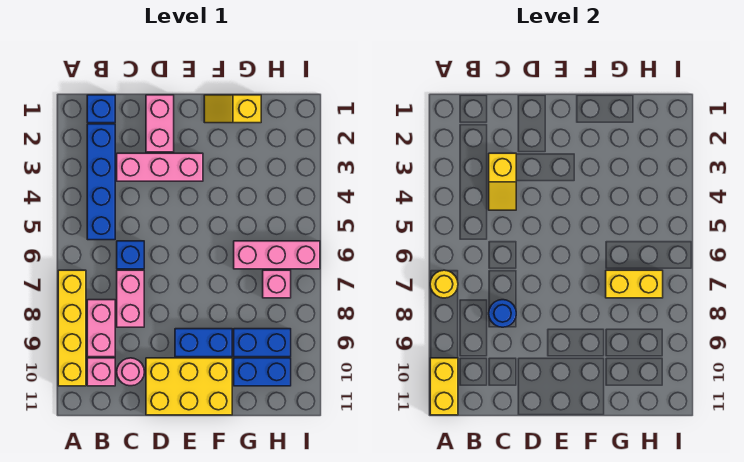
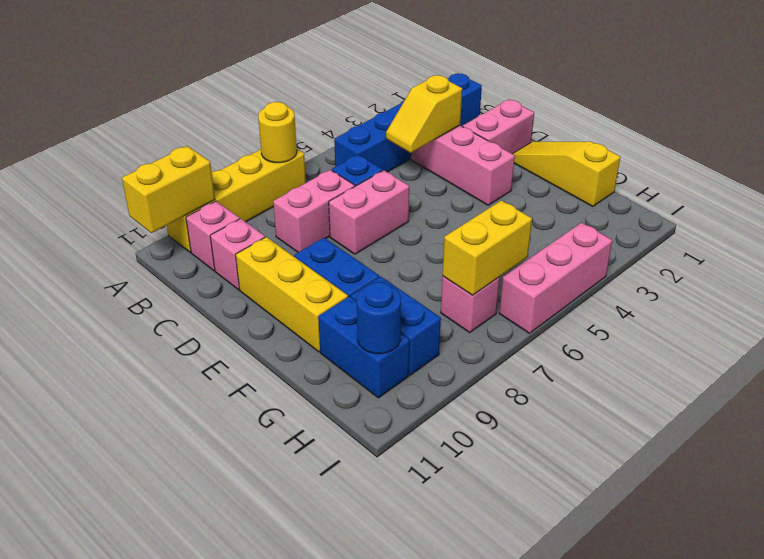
pink brick B8:B9 level 1 -> pink brick D6:D7 level 1
blue round brick C8 level 2 -> blue round brick H10 level 2
pink round brick C10 level 1 -> pink brick C10 level 1
yellow brick D10:F11 level 1 -> yellow brick D10:F10 level 1
yellow slope F1:G1 level 1 top G -> yellow slope E1:G1 level 1 top G
pink brick G6:I6 level 1 -> pink brick I4:I6 level 1
yellow brick G7:H7 level 2 -> yellow brick H6:H7 level 2

